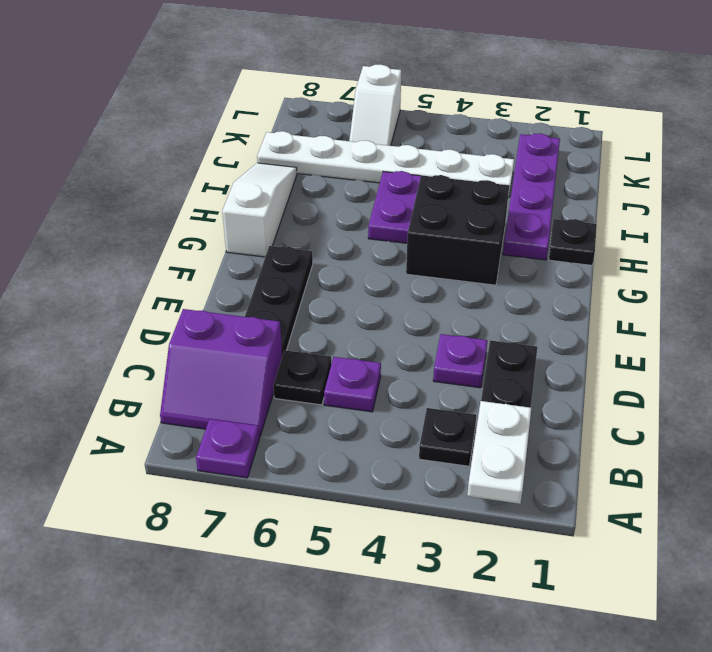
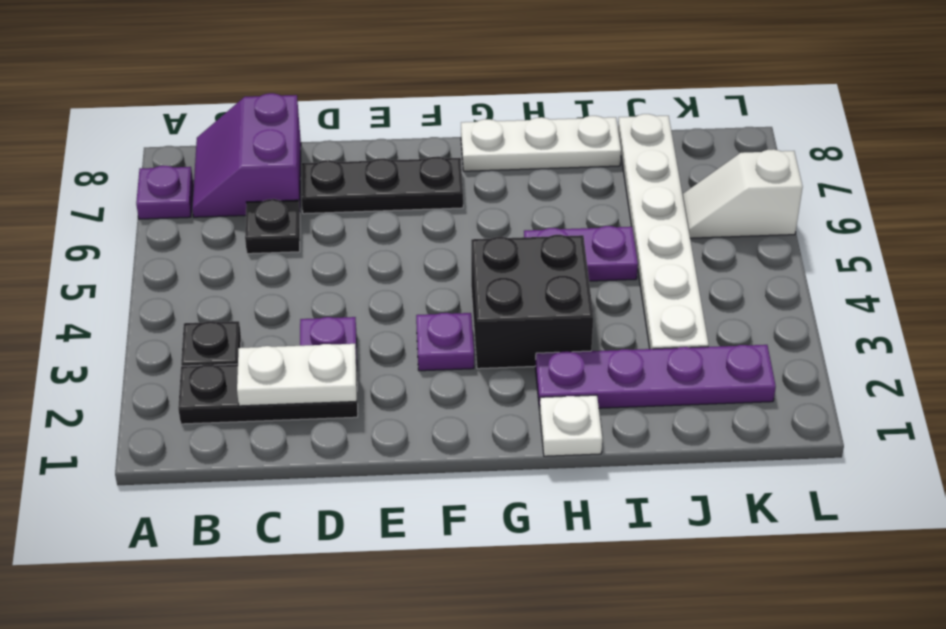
white plate A2:B2 level 2 -> white plate C2:D2 level 2
purple plate C5 level 1 -> purple plate F3 level 1
white slope G8:I8 level 1 top G -> white plate G8:I8 level 1
black plate H1 level 1 -> white plate H1 level 1

